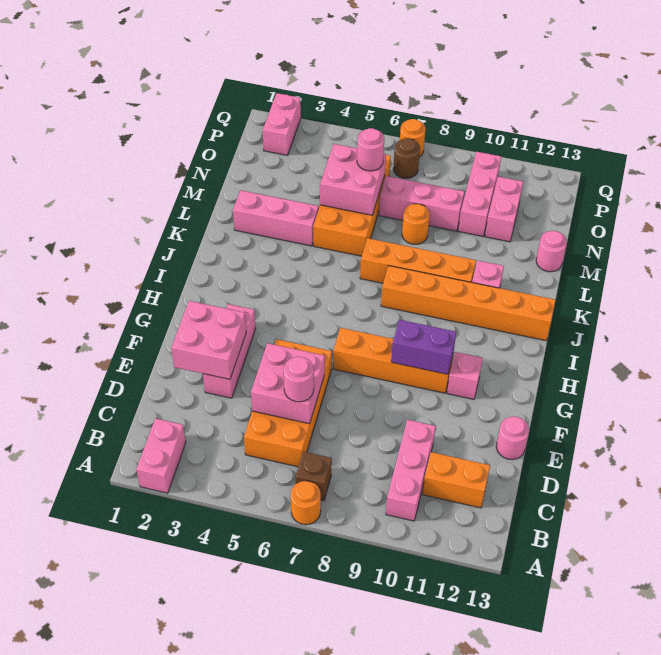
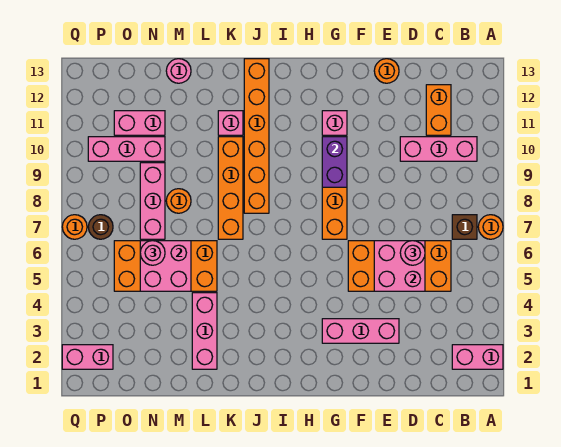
pink brick E2:F3 level 2 -> none
pink round brick E13 level 1 -> orange round brick E13 level 1

